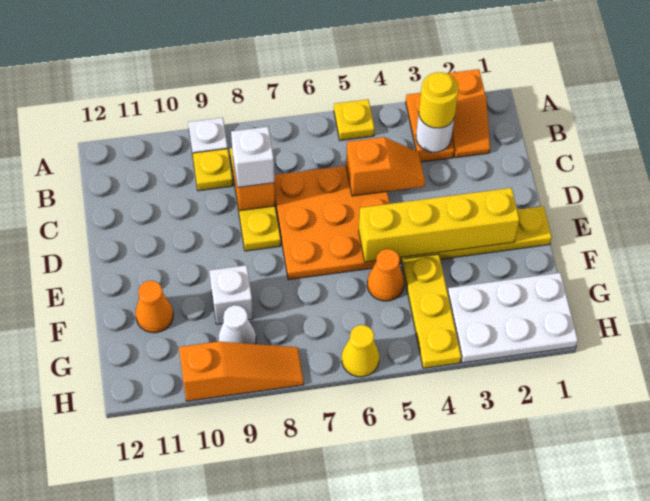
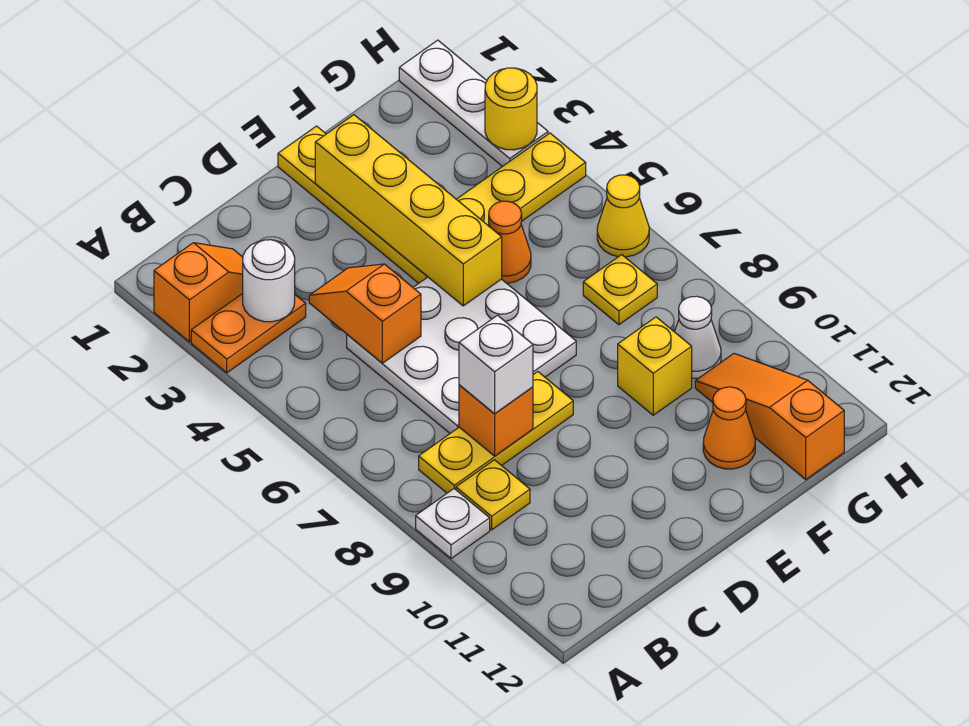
yellow plate A5 level 1 -> yellow plate G7 level 1
yellow round brick B3 level 3 -> yellow round brick H3 level 2
orange plate C5:E7 level 1 -> white plate C5:E7 level 1
white brick F9 level 1 -> yellow brick F9 level 1
white plate G1:H3 level 1 -> white plate H1:H3 level 1
orange slope H8:H10 level 1 top 10 -> orange slope G10:G12 level 1 top 12

